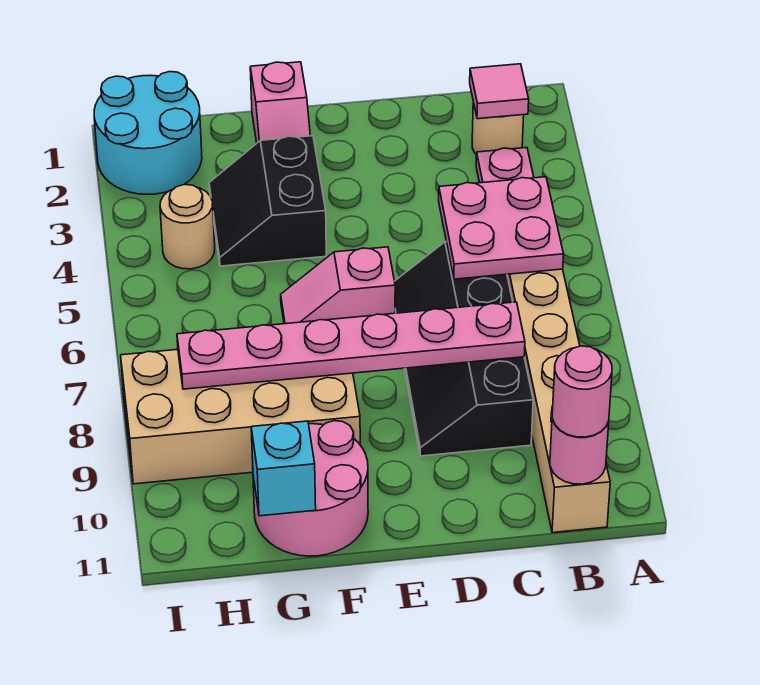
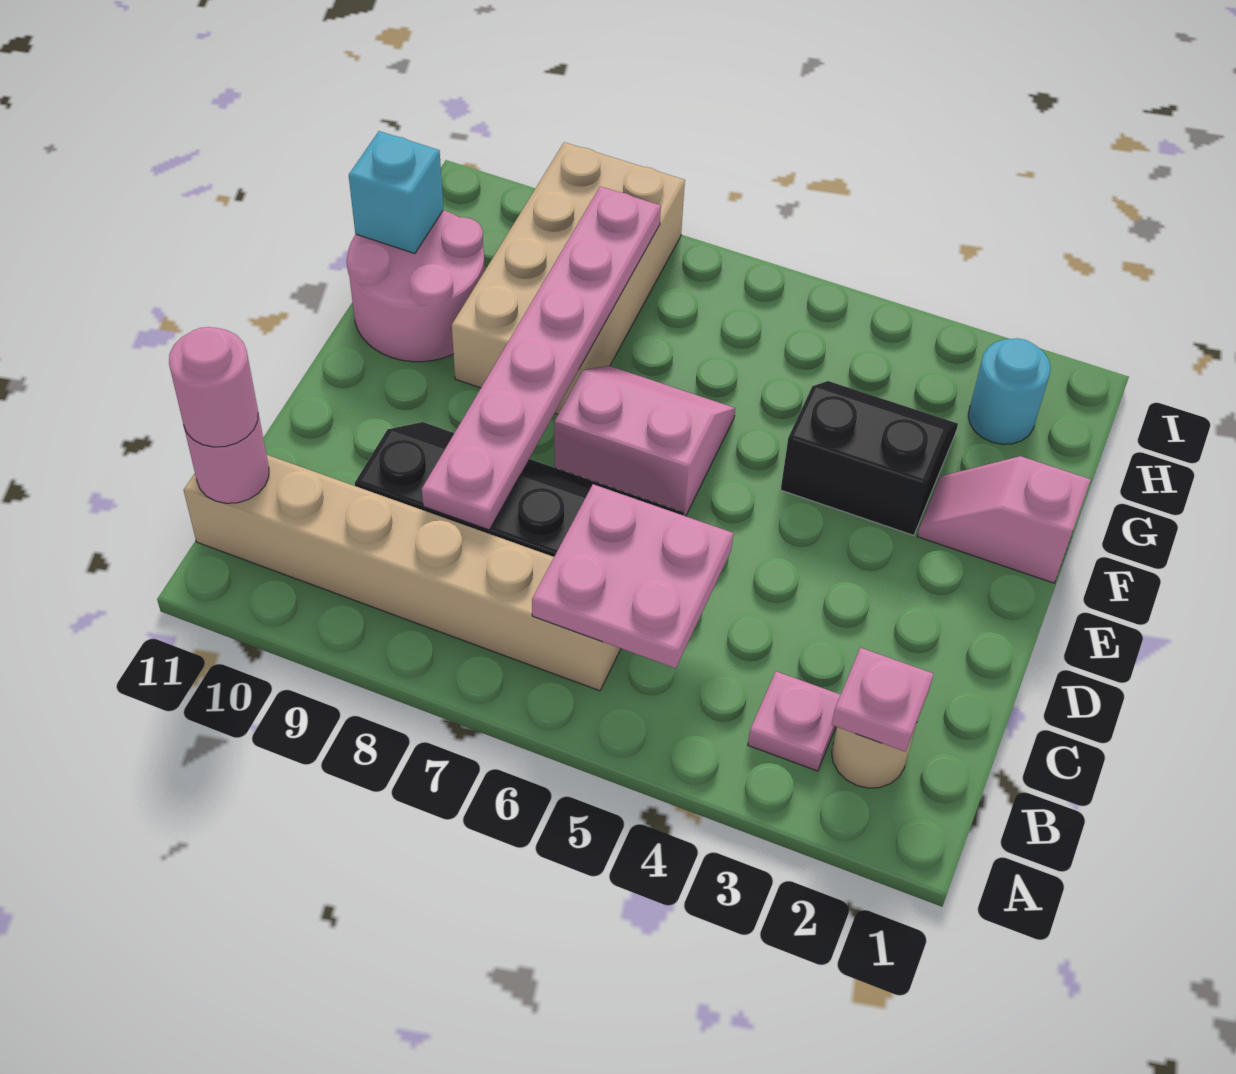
pink tile B2 level 2 -> pink plate B2 level 2
pink slope E6:F6 level 1 top E -> pink slope E6:F7 level 1 top E
cyan round brick H1:I2 level 1 -> cyan round brick H2 level 1
tan round brick H4 level 1 -> none

